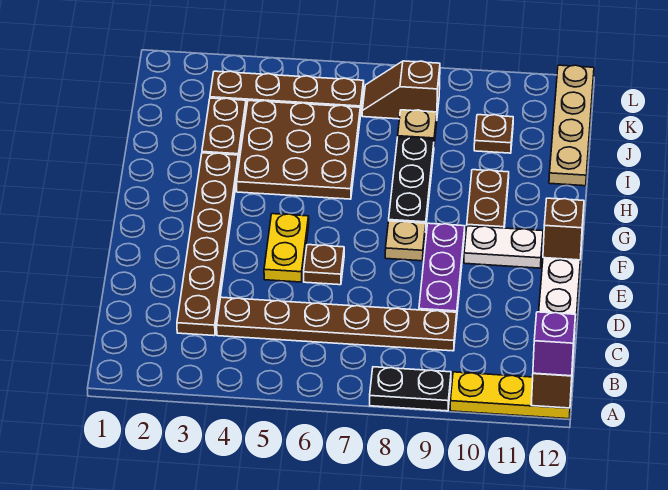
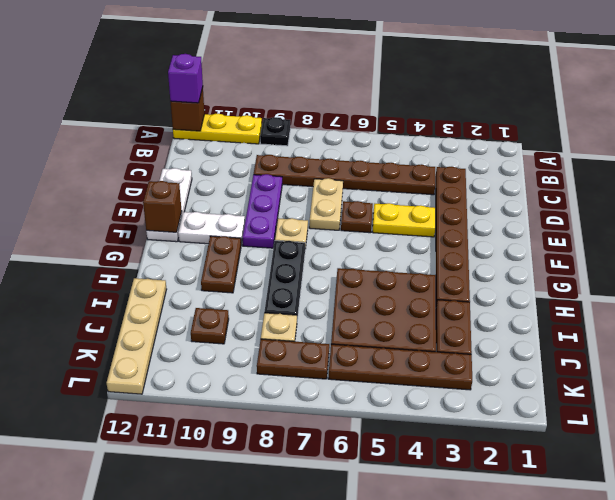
black plate A8:A9 level 1 -> black plate A9 level 1
none -> tan plate D7:E7 level 1
yellow plate E5:F5 level 1 -> yellow plate E4:E5 level 1
brown slope K7:K8 level 1 top 8 -> brown plate K7:K8 level 1

